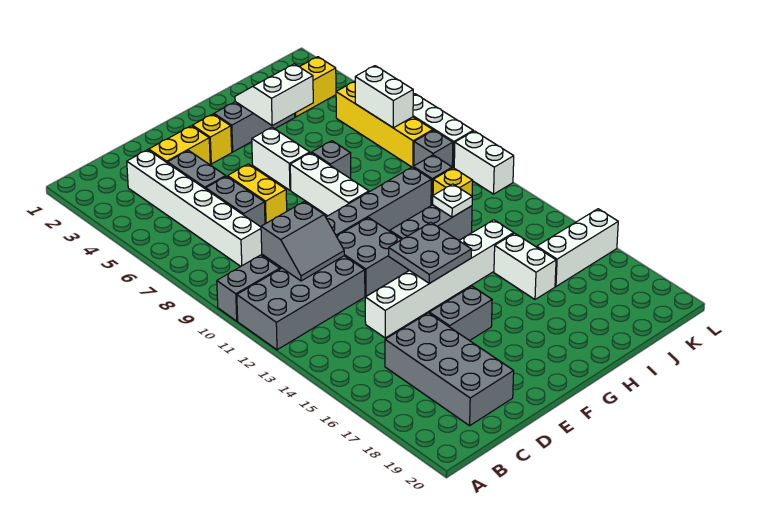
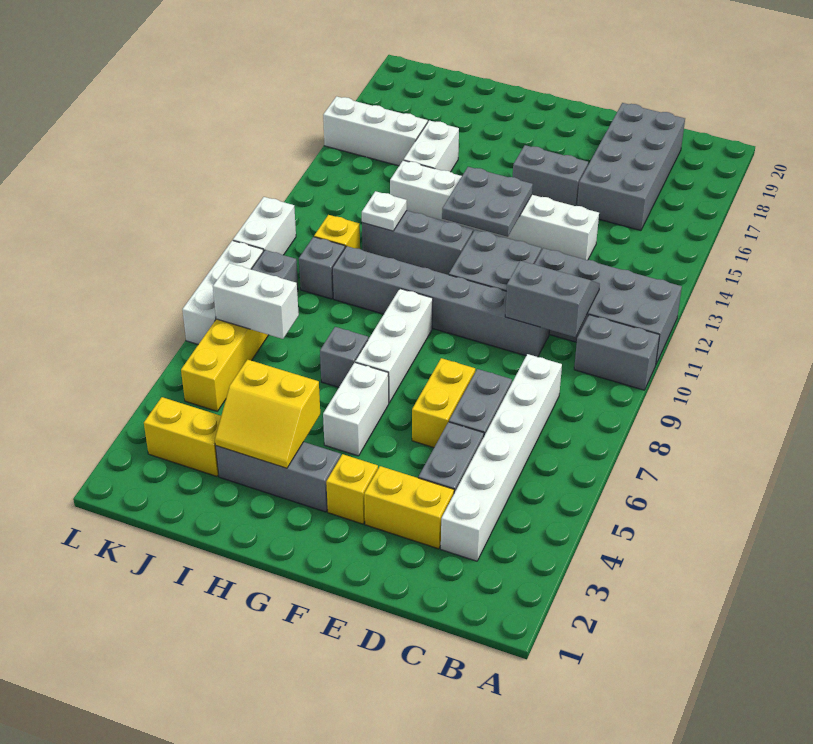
white slope H3:I4 level 2 top 4 -> yellow slope H3:I4 level 2 top 4
white brick K6:K7 level 2 -> white brick J7:K7 level 2

